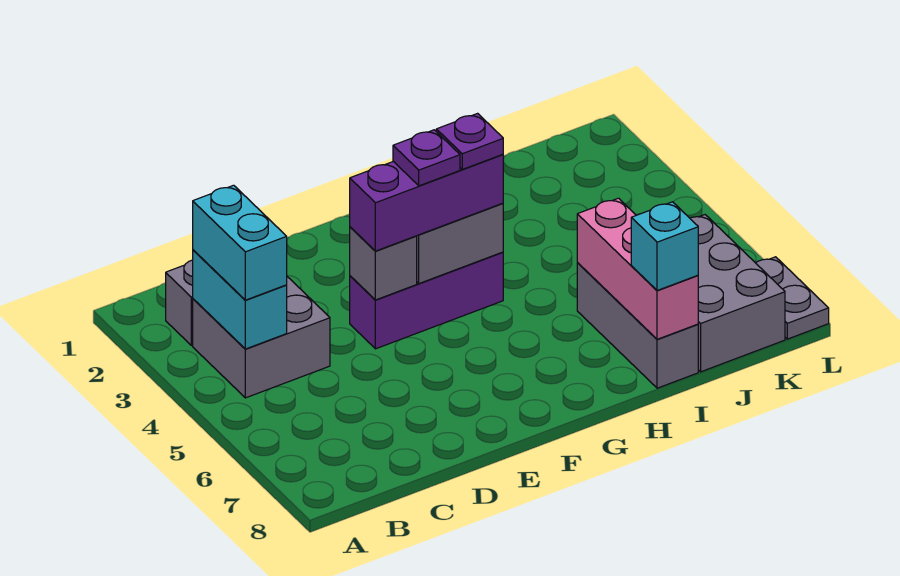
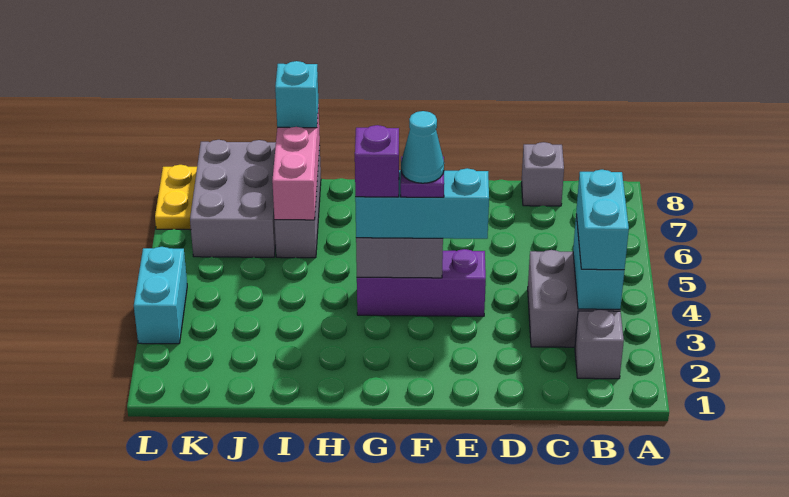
grey brick E4 level 2 -> grey brick C8 level 1
purple brick E4:G4 level 3 -> cyan brick E4:G4 level 3
none -> cyan cone F4 level 5
purple plate G4 level 4 -> purple brick G4 level 4
none -> cyan brick L3:L4 level 1
grey plate L7:L8 level 1 -> yellow plate L7:L8 level 1

